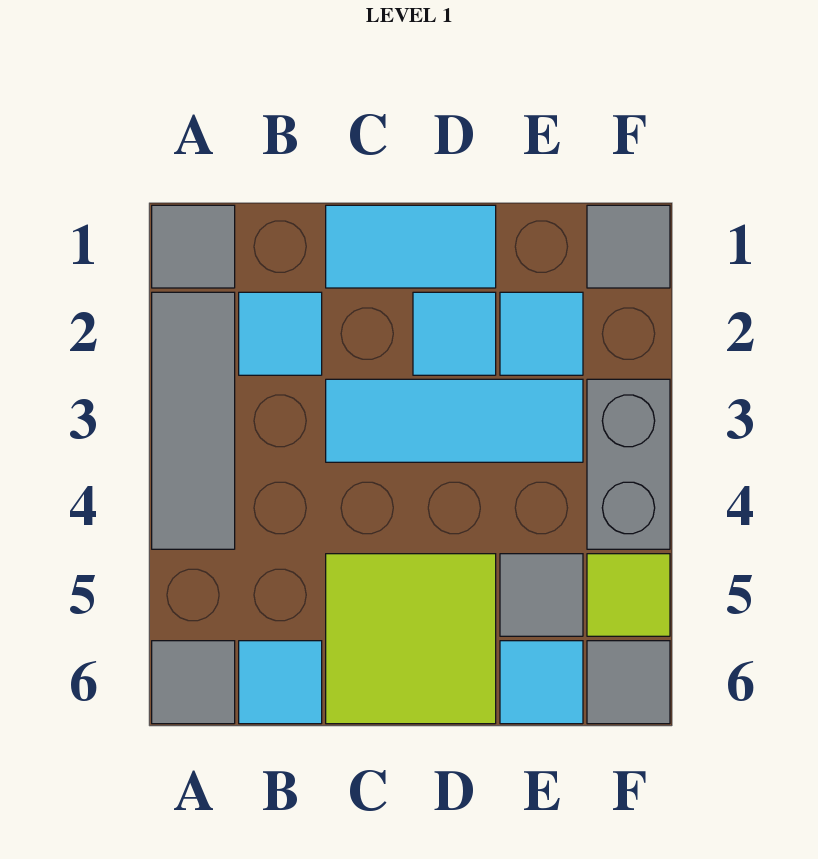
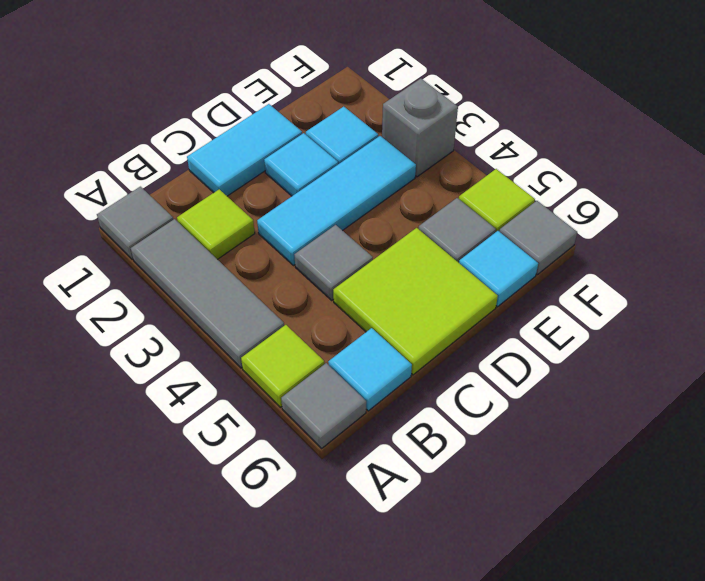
none -> lime tile A5 level 1
cyan tile B2 level 1 -> lime tile B2 level 1
grey tile F1 level 1 -> grey tile C4 level 1
grey brick F3:F4 level 1 -> grey brick F3 level 1

